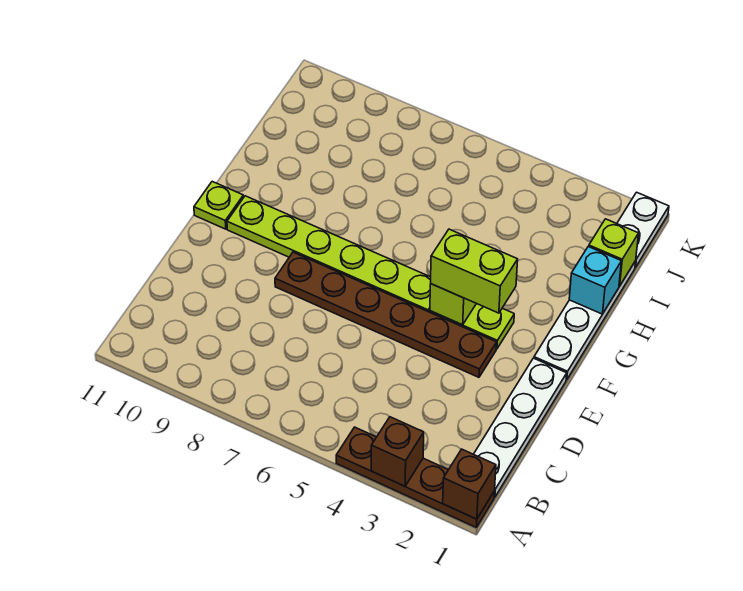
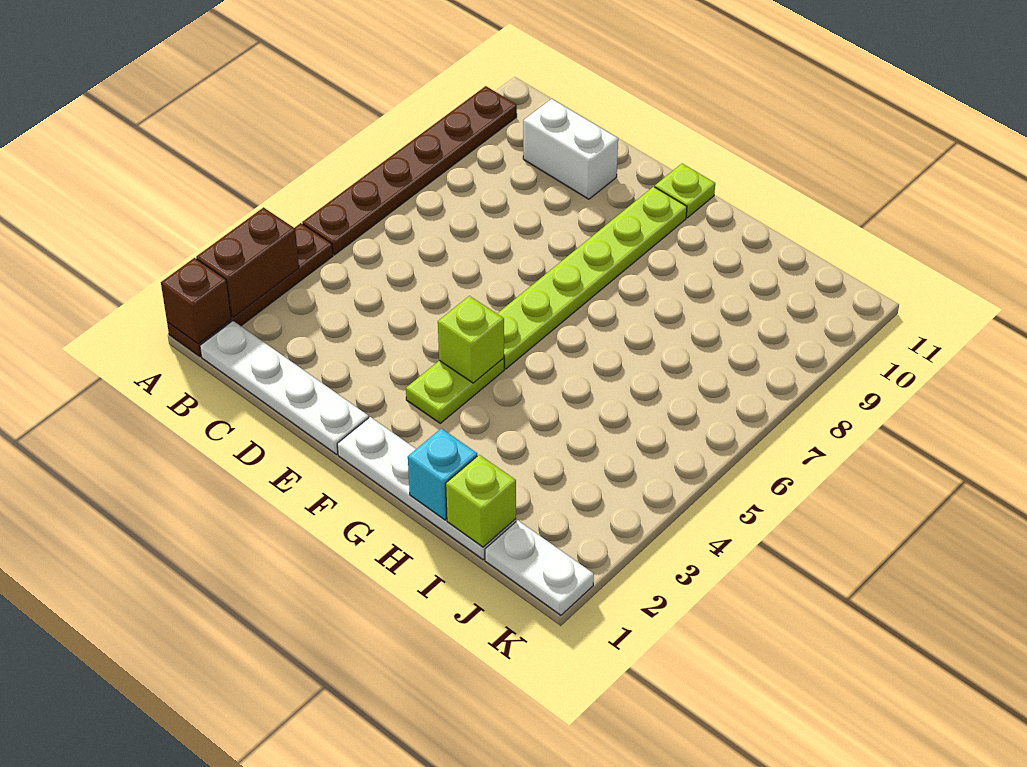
brown brick A3 level 2 -> brown brick A2:A3 level 2
none -> white brick C10:D10 level 1
brown plate E3:E8 level 1 -> brown plate A5:A10 level 1
lime brick F3:F4 level 3 -> none

